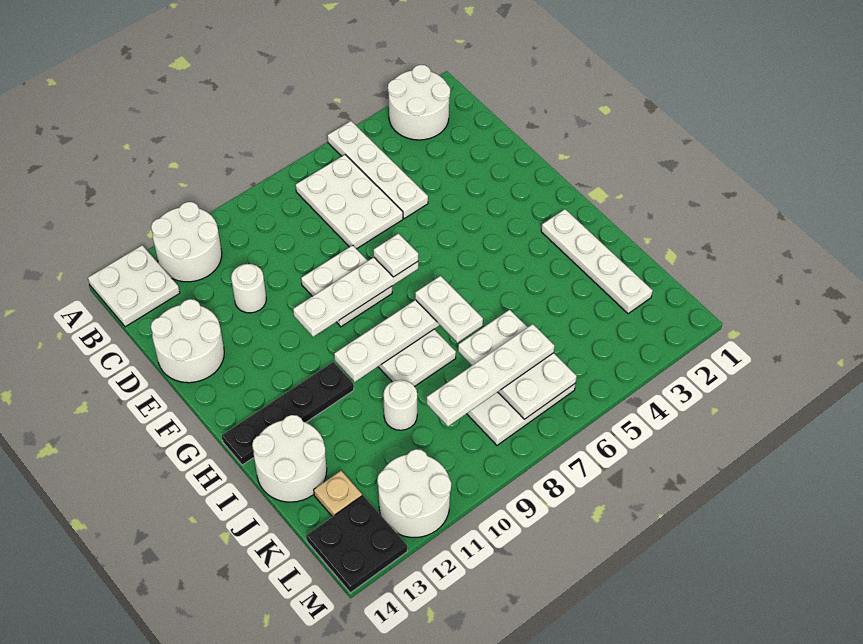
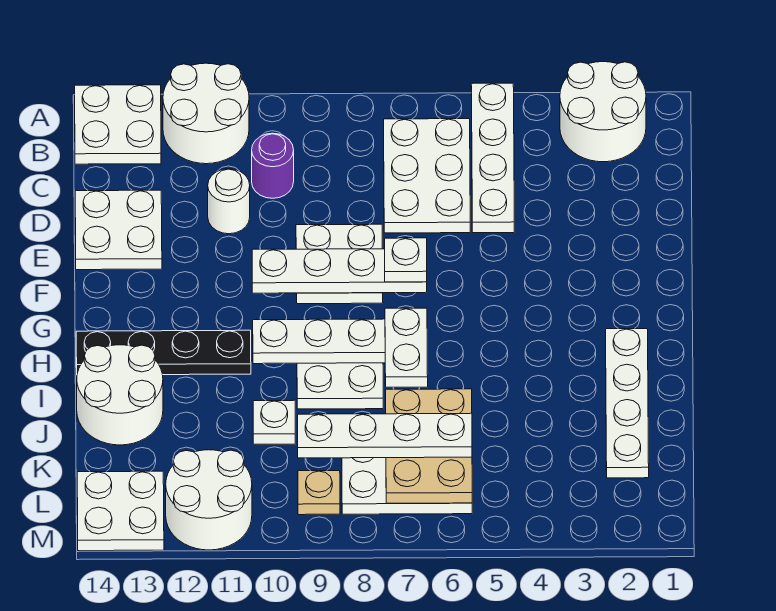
none -> purple round brick C10 level 1
white round brick D13:E14 level 1 -> white plate D13:E14 level 1
white plate J6:L7 level 2 -> tan plate J6:L7 level 2
white round brick J10 level 1 -> white plate J10 level 1
tan plate K13 level 1 -> tan plate L9 level 1
black plate L13:M14 level 1 -> white plate L13:M14 level 1

